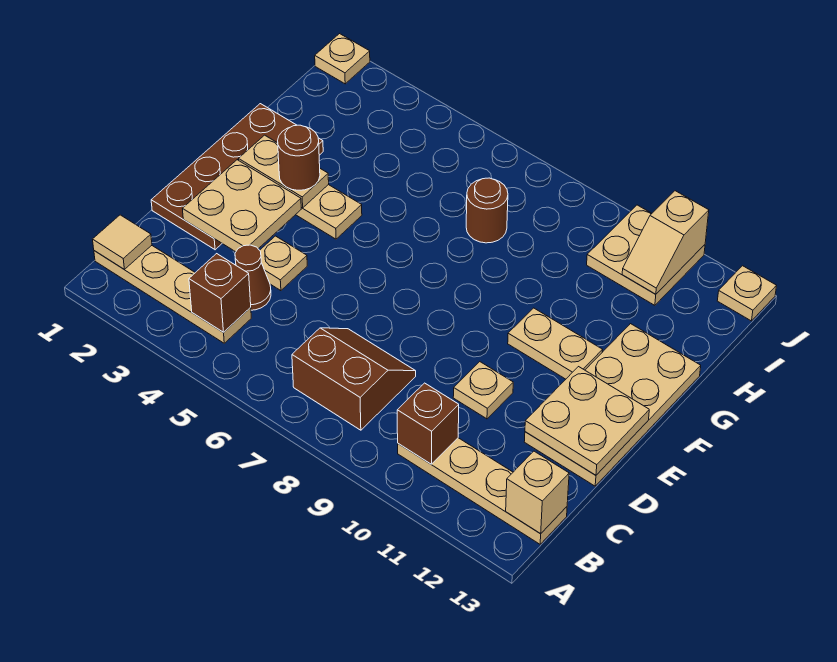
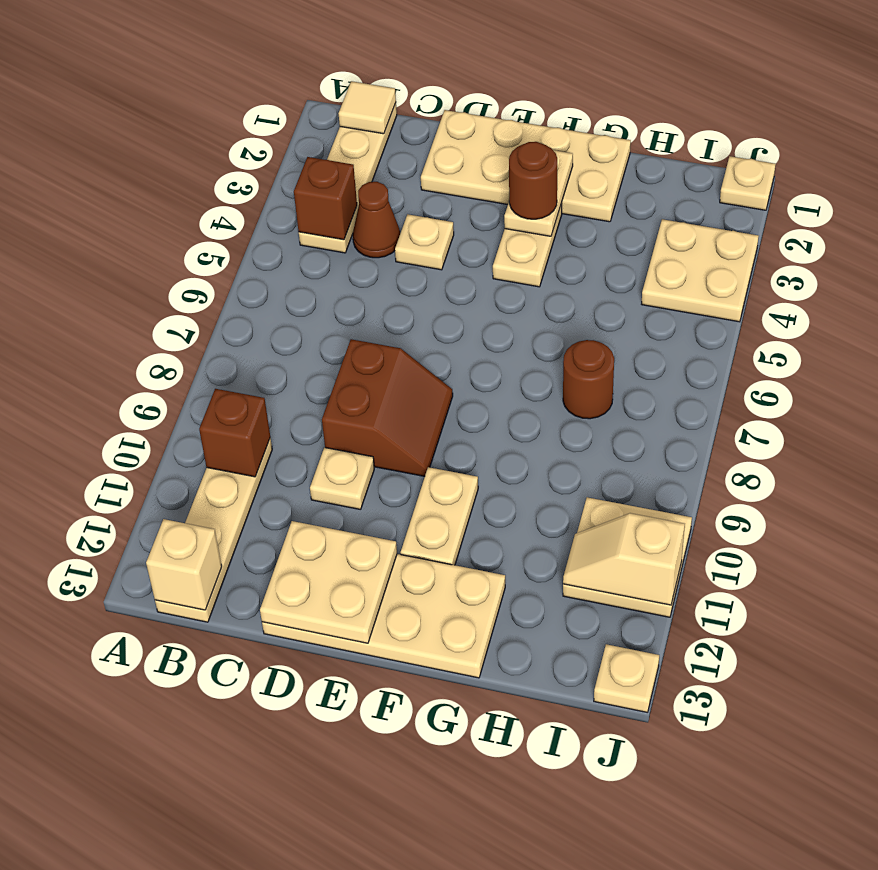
brown slope B7:C8 level 1 top B -> brown slope D8:E9 level 1 top D
brown plate D1:G2 level 1 -> tan plate D1:G2 level 1
tan plate D2:E3 level 2 -> tan plate I3:J4 level 1

